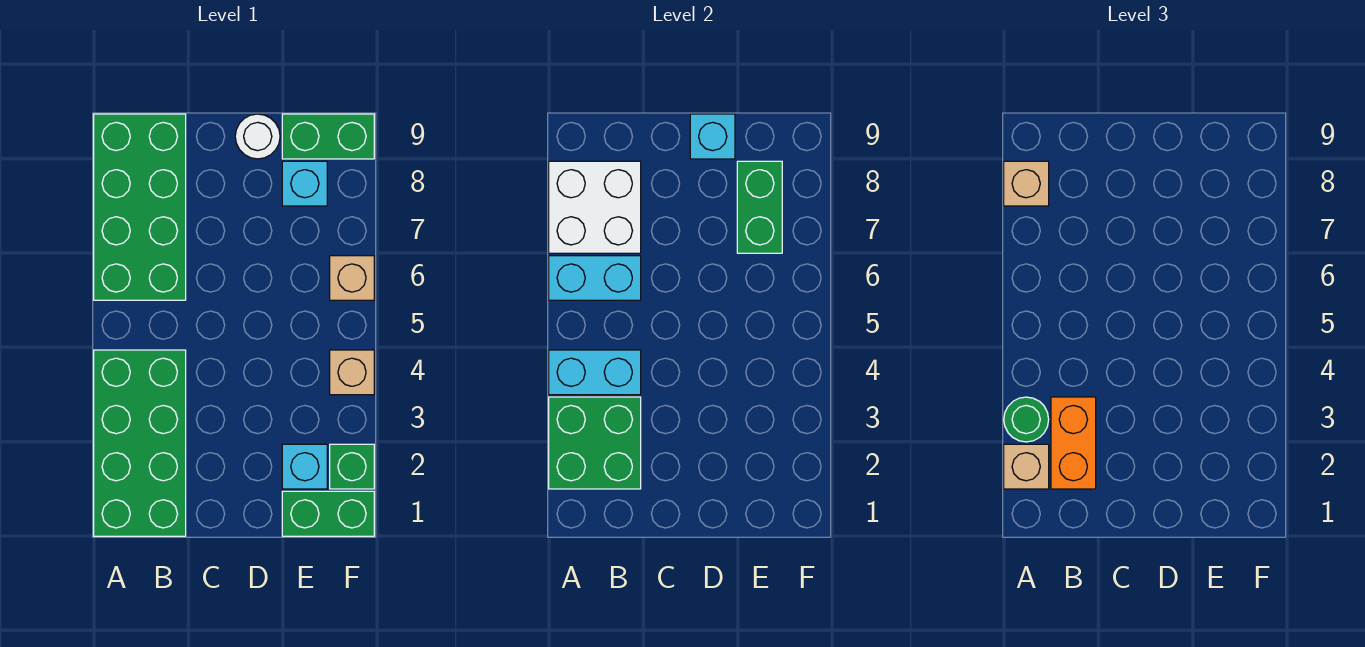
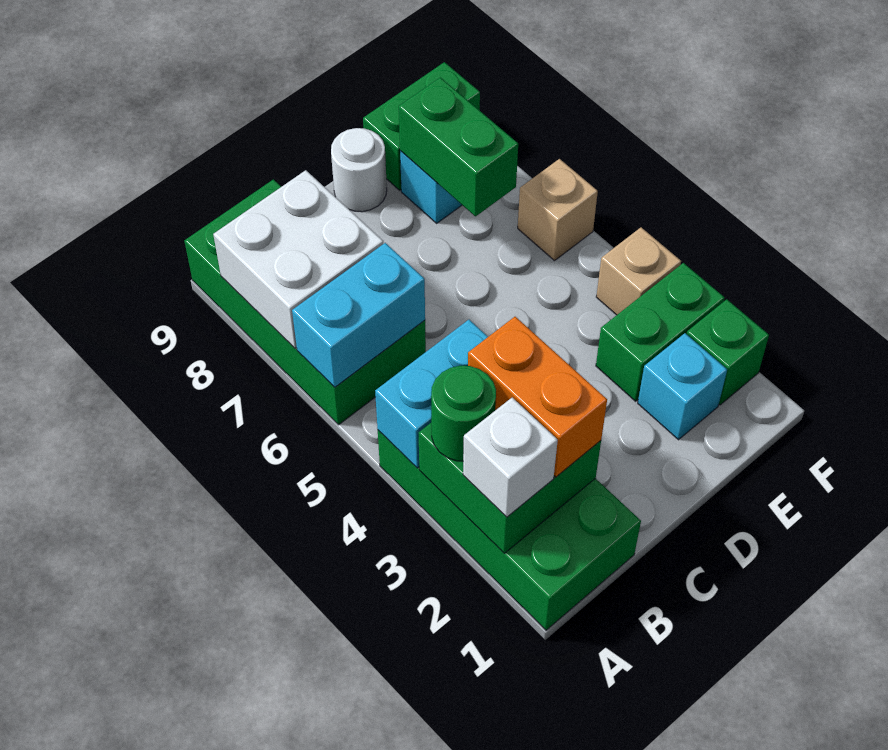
tan brick A2 level 3 -> white brick A2 level 3
tan brick A8 level 3 -> none
cyan brick D9 level 2 -> none
green brick E1:F1 level 1 -> green brick E3:F3 level 1

